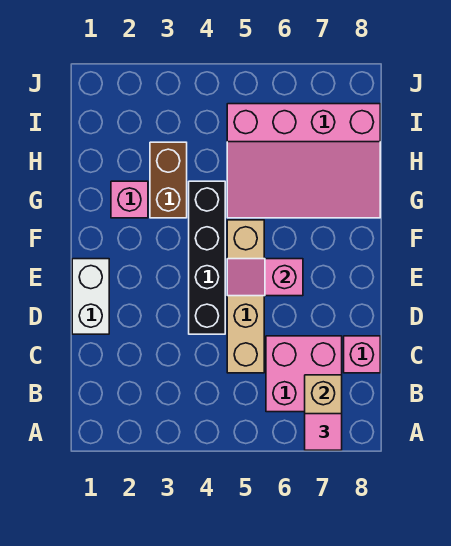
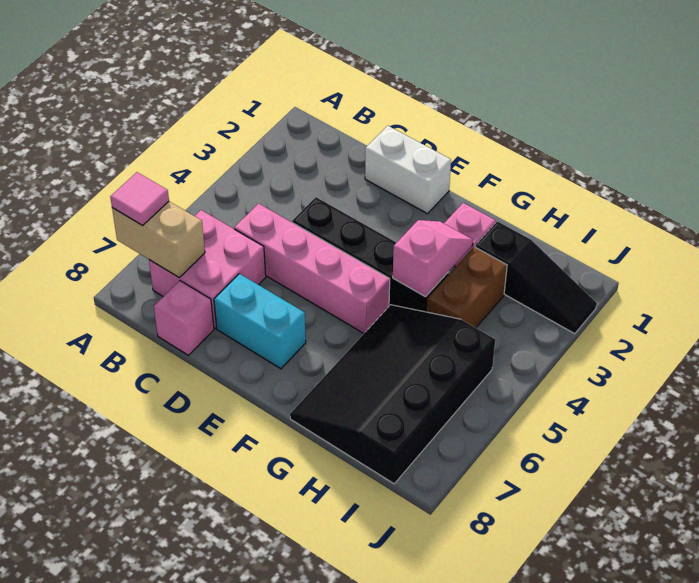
tan brick C5:F5 level 1 -> pink brick C5:F5 level 1
none -> cyan brick D7:E7 level 1
pink slope E5:E6 level 2 top 6 -> pink slope G3:G4 level 2 top 4
brown brick G3:H3 level 1 -> brown brick H3:H4 level 1
pink slope G5:I8 level 1 top I -> black slope G5:I8 level 1 top I
none -> black slope H2:J2 level 1 top H

